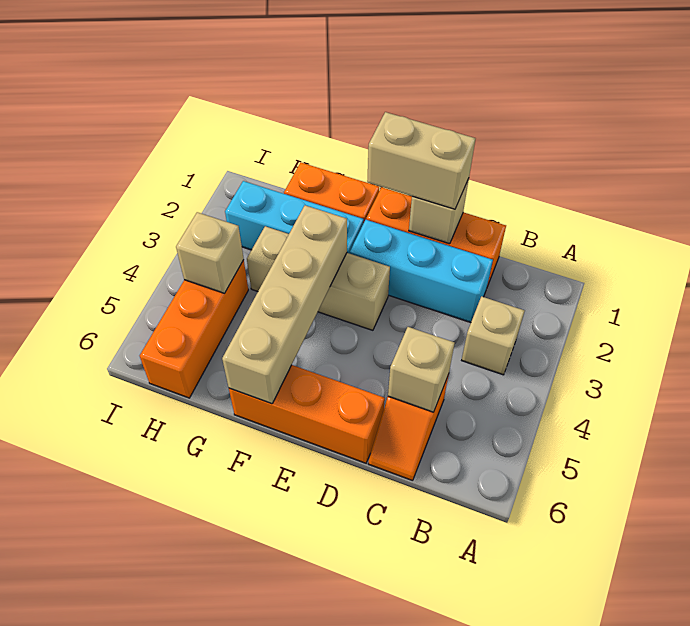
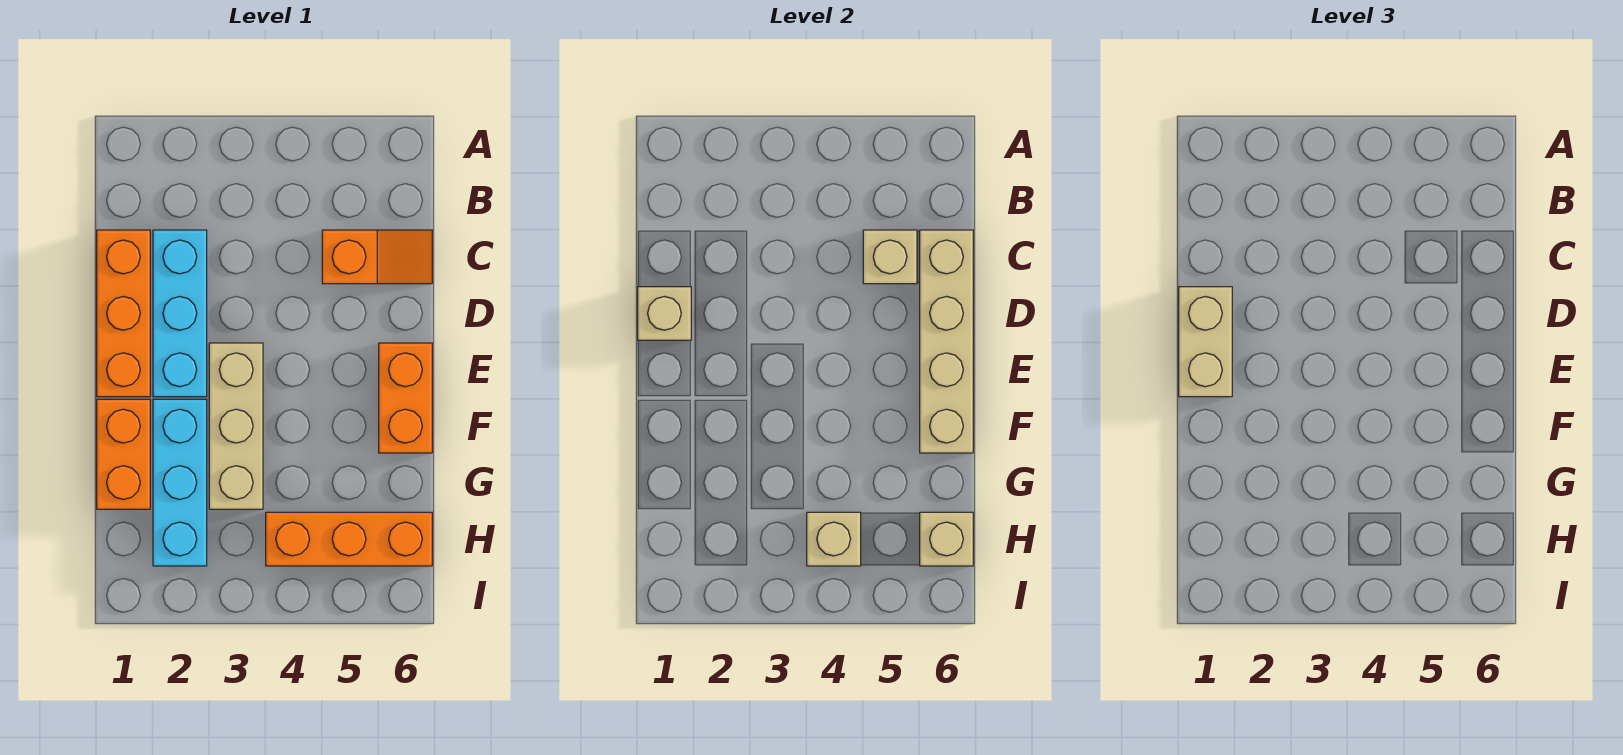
tan brick B3 level 1 -> tan brick H6 level 2
orange brick D6:F6 level 1 -> orange brick E6:F6 level 1
tan brick F3:F6 level 2 -> tan brick C6:F6 level 2

